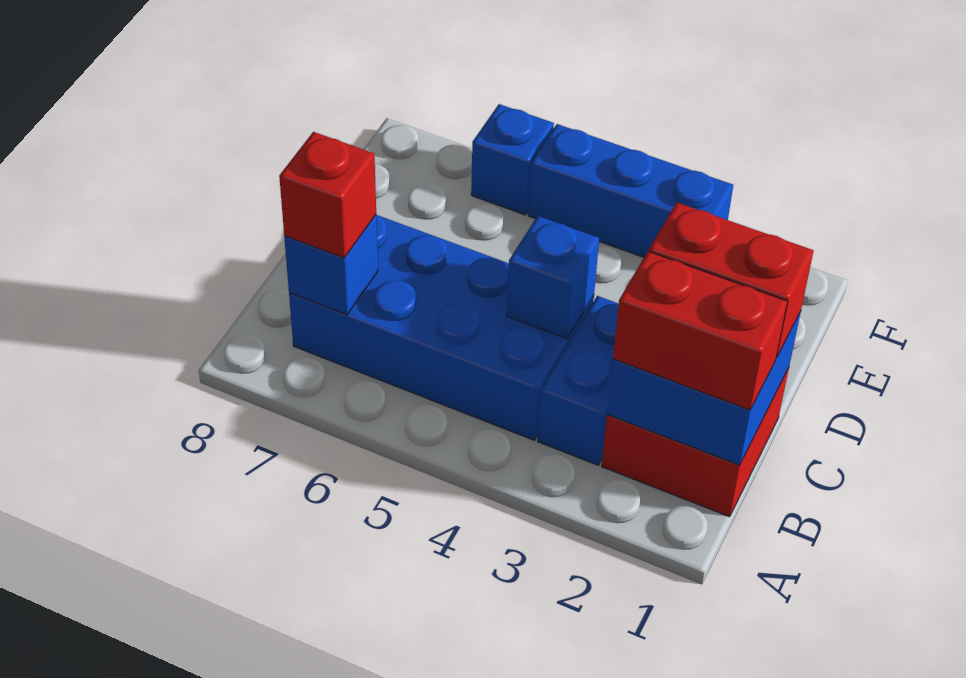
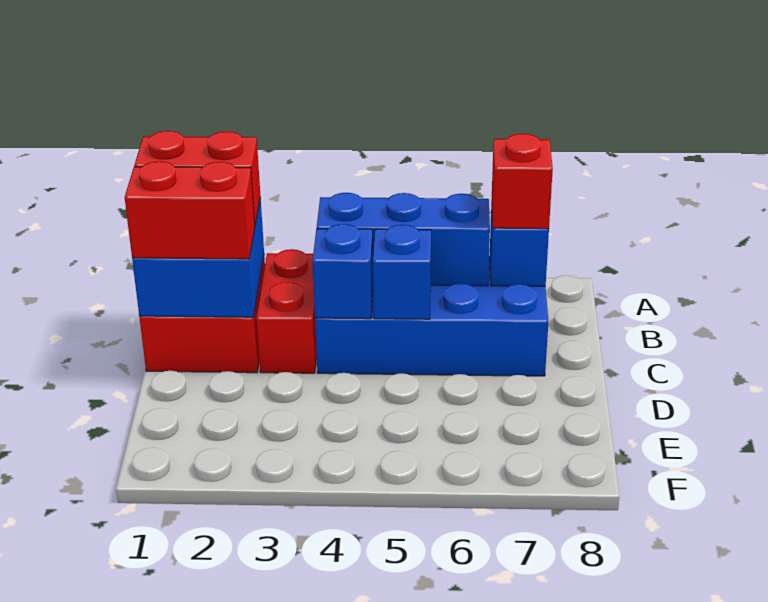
blue brick B3:C3 level 1 -> red brick B3:C3 level 1
blue brick F3:F5 level 1 -> blue brick B4:B6 level 2
blue brick F6 level 1 -> blue brick C5 level 2

